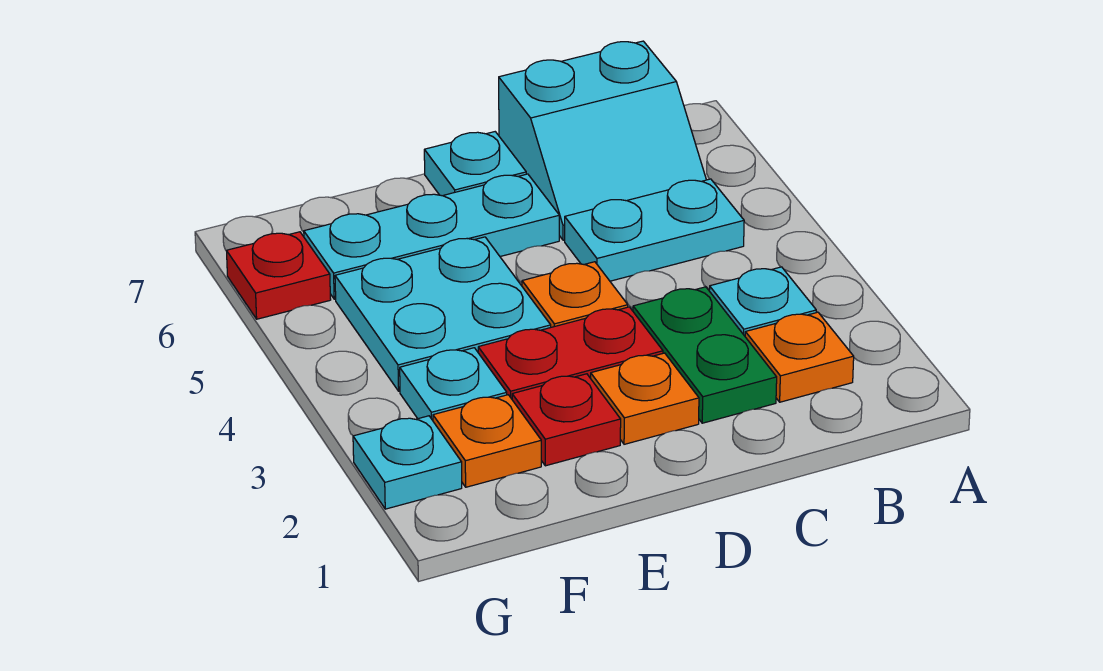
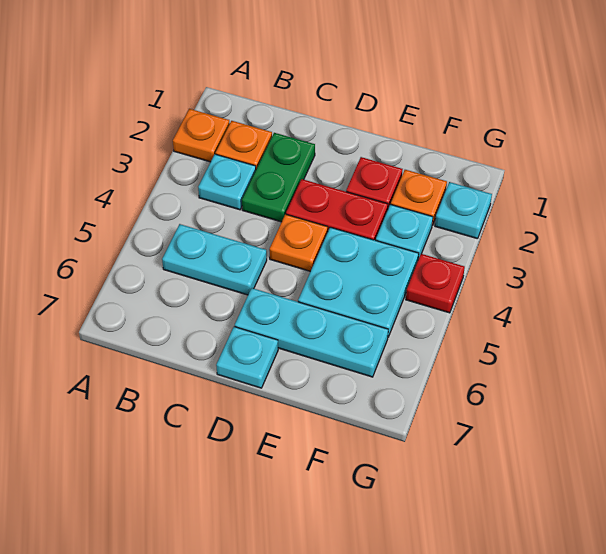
cyan slope B6:C7 level 1 top 7 -> none
orange plate D2 level 1 -> orange plate A2 level 1
red plate G6 level 1 -> red plate G4 level 1

